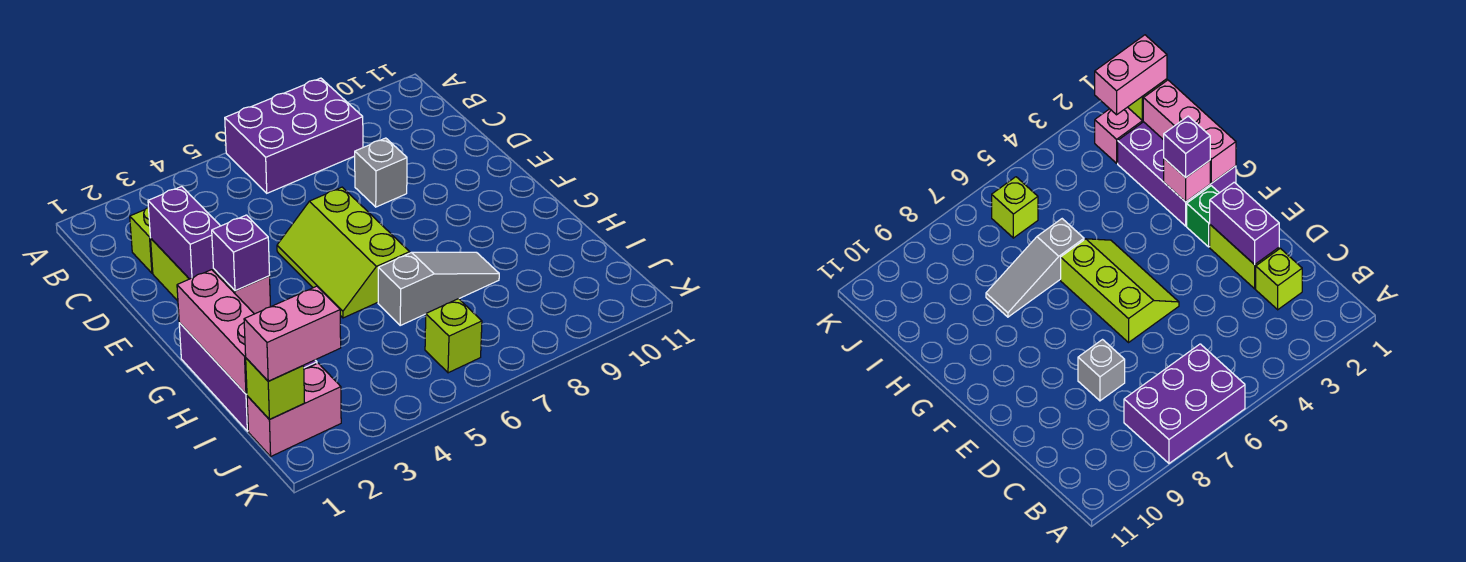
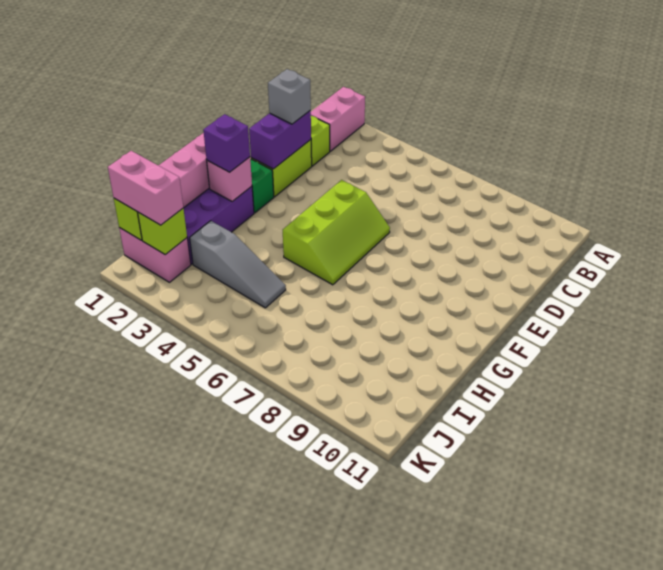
none -> pink brick A2:B2 level 1
purple brick A6:B8 level 1 -> none
grey brick D8 level 1 -> grey brick D2 level 3
lime slope E5:G6 level 1 top 6 -> lime slope E5:G6 level 1 top 5
grey slope H6:H8 level 1 top 6 -> grey slope I3:I5 level 1 top 3
lime brick J6 level 1 -> lime brick J2 level 2

